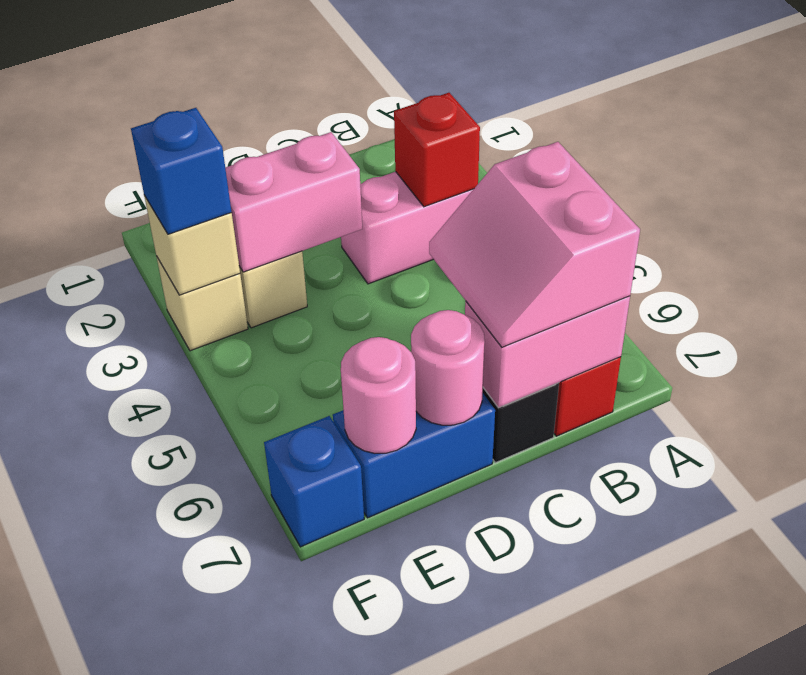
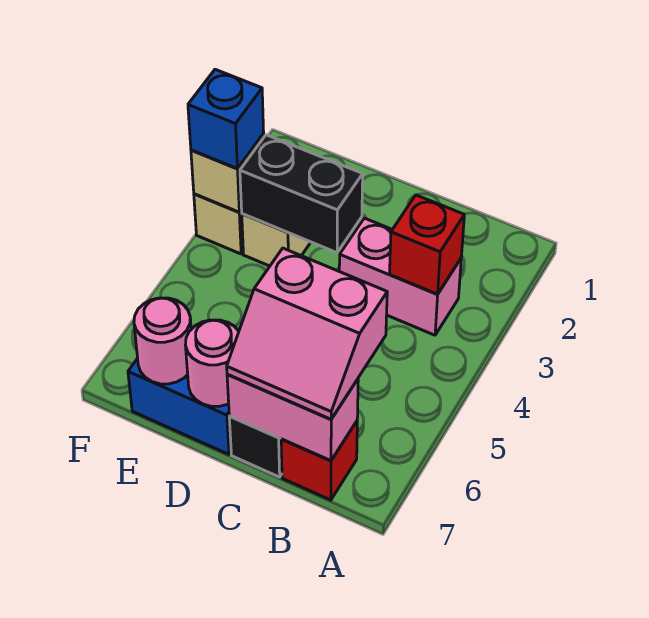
pink slope B6:C7 level 3 top B -> pink slope B6:C7 level 3 top 6
pink brick D3:E3 level 2 -> black brick D3:E3 level 2
blue brick F7 level 1 -> none

